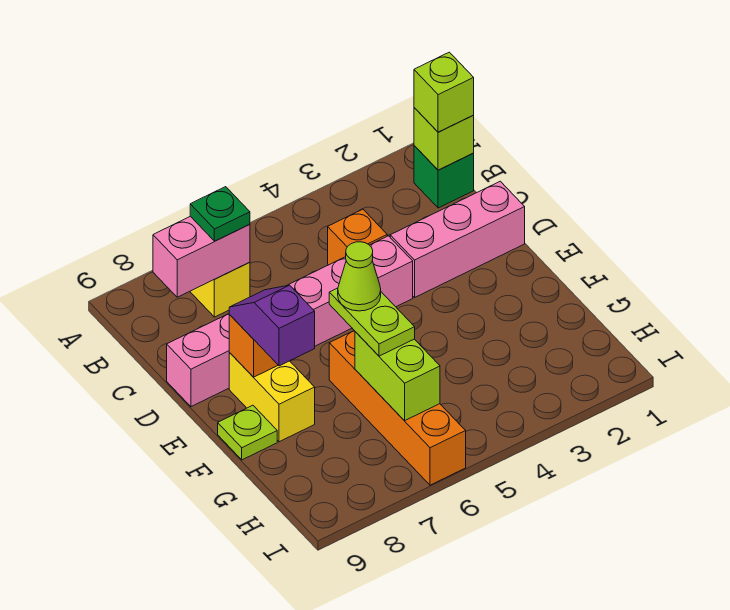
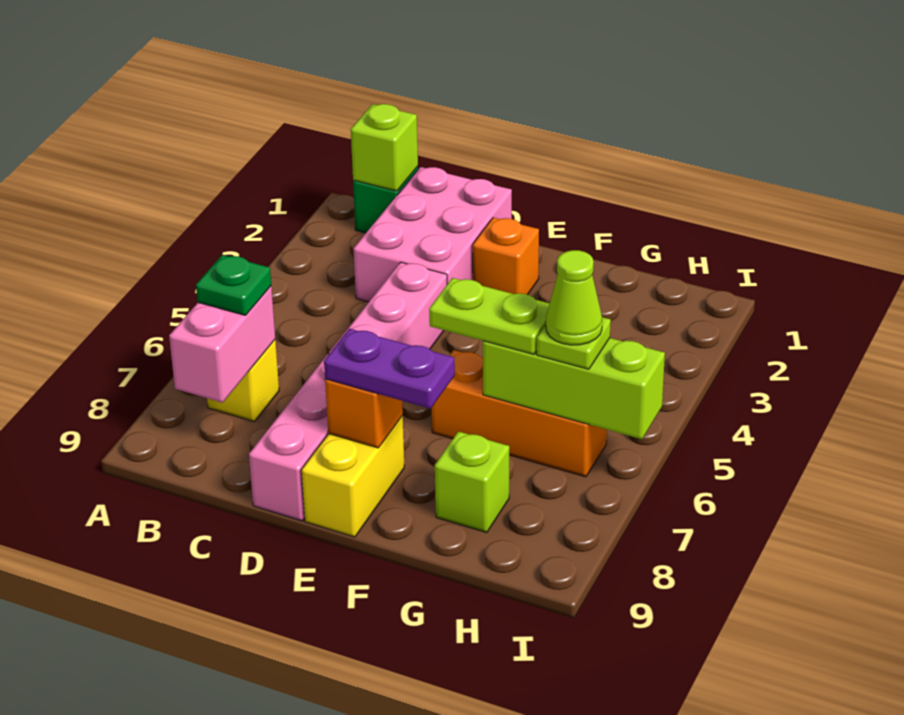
lime brick B1 level 3 -> lime brick G8 level 1
orange brick C4 level 1 -> orange brick E2 level 1
pink brick D1:D3 level 1 -> pink brick C1:D3 level 1
yellow brick E8:F8 level 1 -> yellow brick E8:E9 level 1
purple slope E8:F8 level 3 top F -> purple plate E8:F8 level 3
orange brick F6:I6 level 1 -> orange brick F6:H6 level 1
lime cone F6 level 4 -> lime cone H6 level 4
lime plate F9 level 1 -> lime plate H6 level 3
lime brick G6:H6 level 2 -> lime brick G6:I6 level 2

